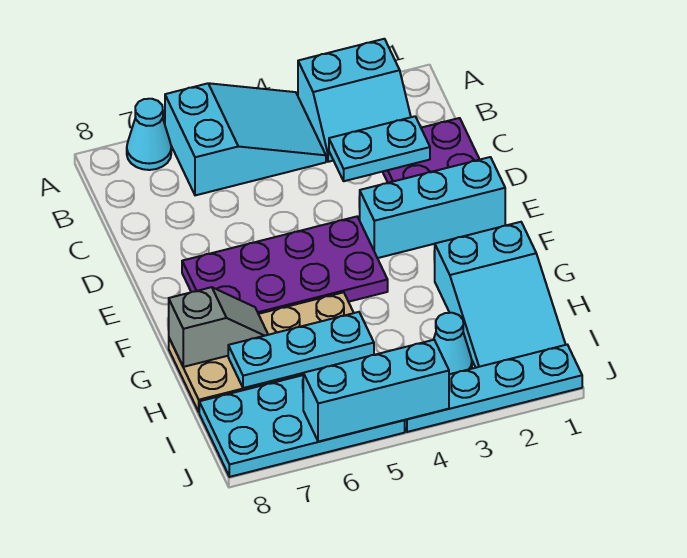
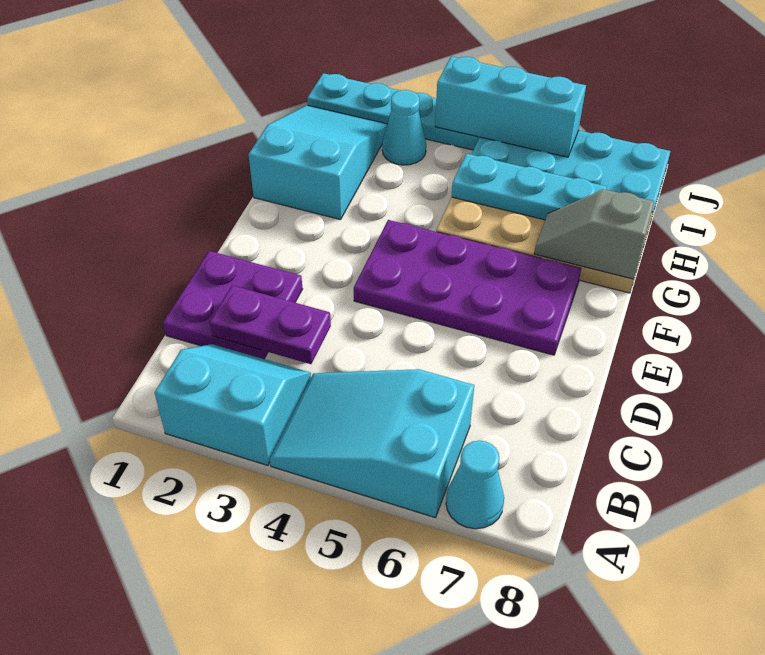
cyan plate C2:C3 level 2 -> purple plate C2:C3 level 2
cyan brick E1:E3 level 1 -> none

